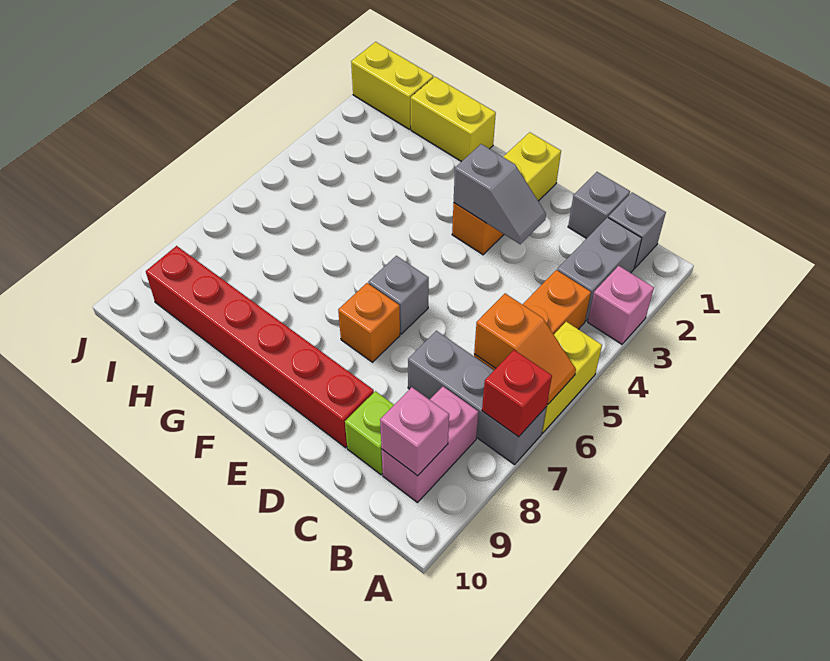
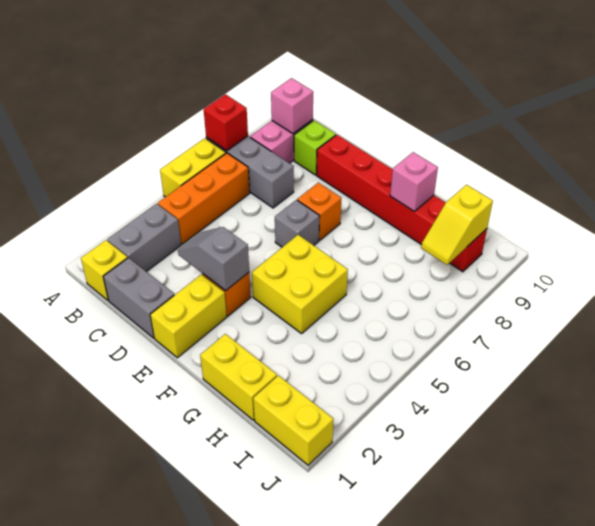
pink brick A3 level 1 -> pink brick G9 level 2
orange slope A6:B6 level 2 top B -> none
grey brick B1 level 1 -> yellow brick B1 level 1
grey brick C1 level 1 -> grey brick C1:D1 level 1
none -> yellow brick F4:G5 level 1
none -> yellow slope I8:I9 level 2 top 9

